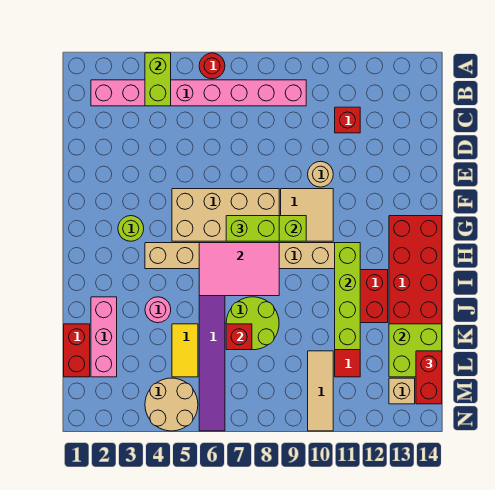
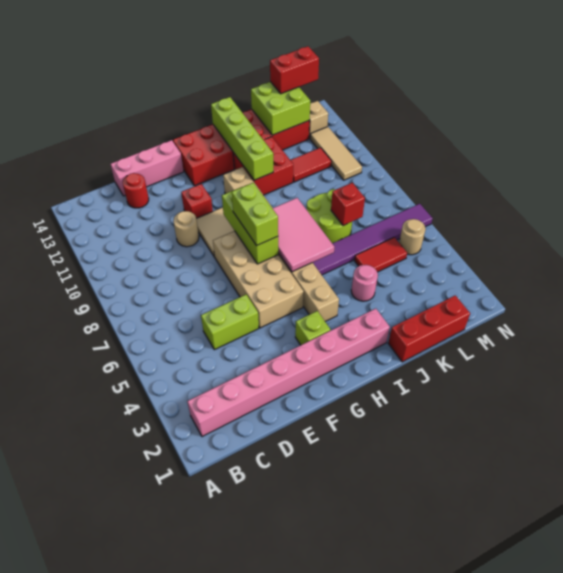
lime brick A4:B4 level 2 -> lime brick D5:E5 level 1
red round brick A6 level 1 -> red round brick D13 level 1
pink brick B2:B9 level 1 -> pink brick B2:I2 level 1
red brick C11 level 1 -> red brick F11 level 1
lime round brick G3 level 1 -> lime brick G3 level 1
lime brick H11:K11 level 2 -> lime brick I11:I14 level 2
pink brick J2:L2 level 1 -> pink brick D14:F14 level 1
red brick K1:L1 level 1 -> red brick J1:L1 level 1
yellow tile K5:L5 level 1 -> red tile K5:L5 level 1
tan tile L10:N10 level 1 -> tan tile M10:M12 level 1
tan round brick M4:N5 level 1 -> tan round brick M5 level 1

